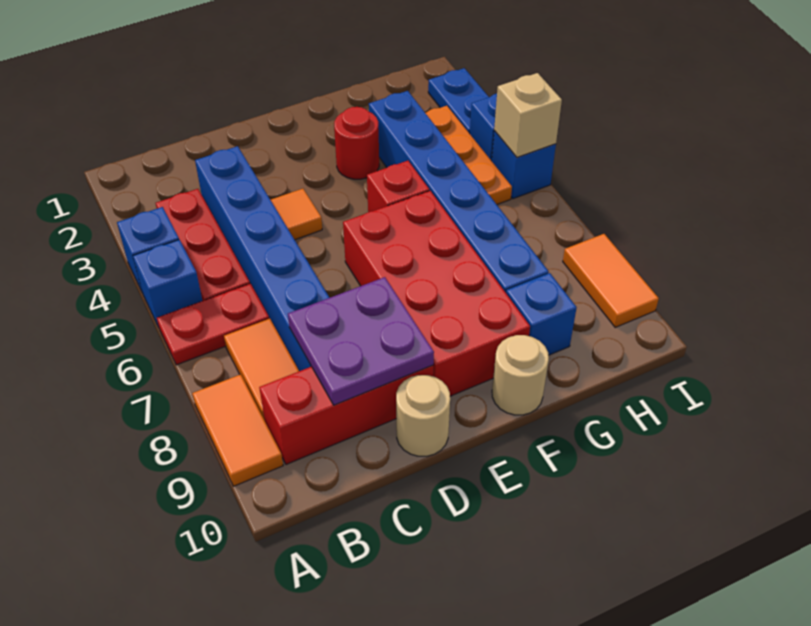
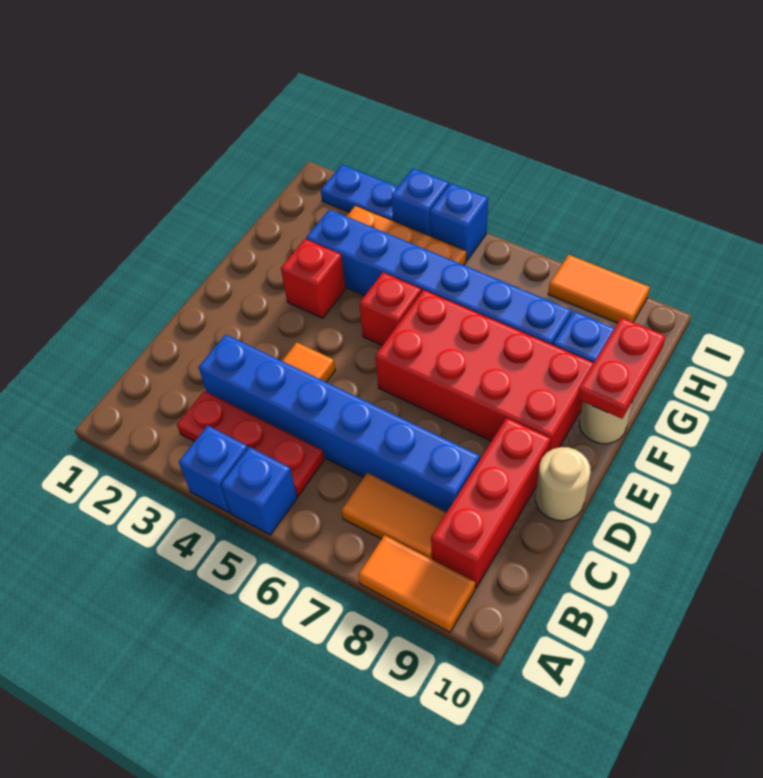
red plate A6:B6 level 1 -> red plate F10:G10 level 2
purple plate C8:D9 level 2 -> none
red round brick F3 level 1 -> red brick F3 level 1
tan brick I5 level 2 -> none

